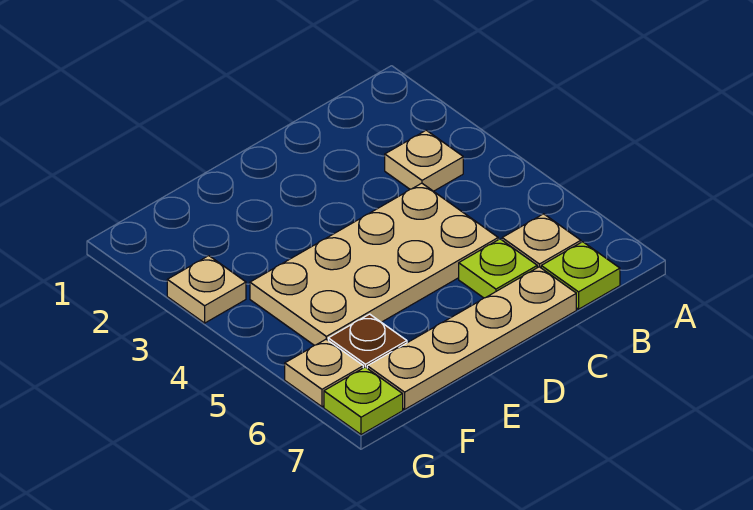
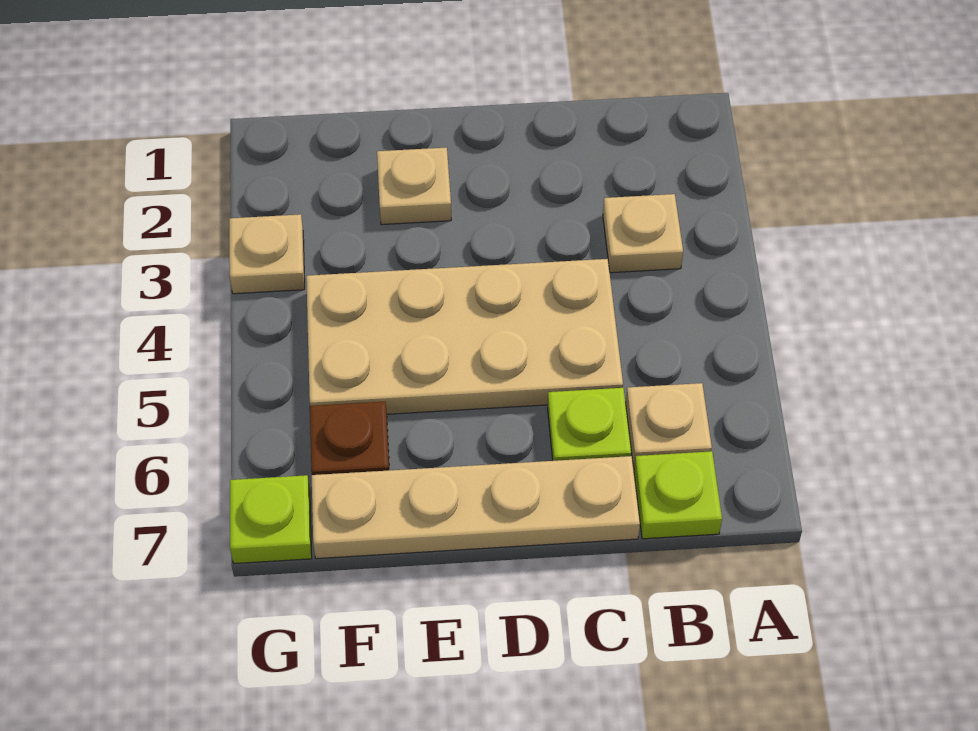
tan plate G6 level 1 -> tan plate E2 level 1

